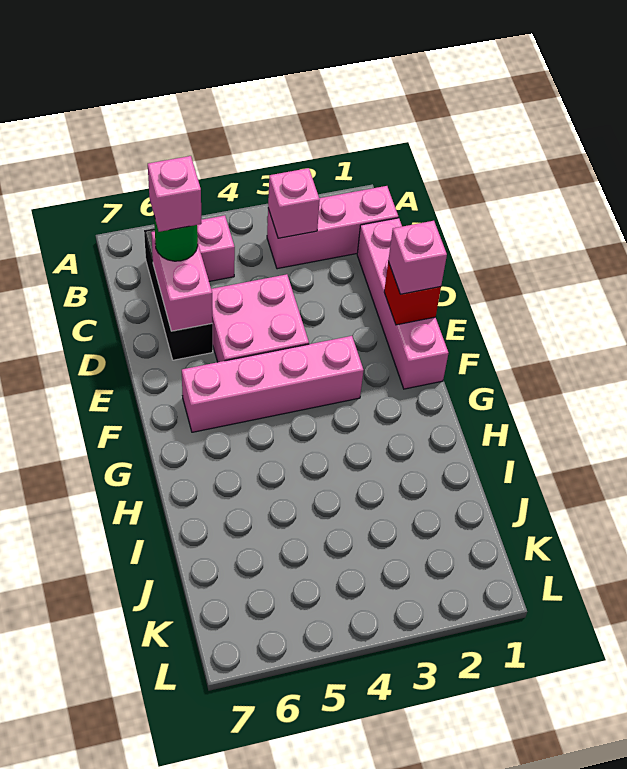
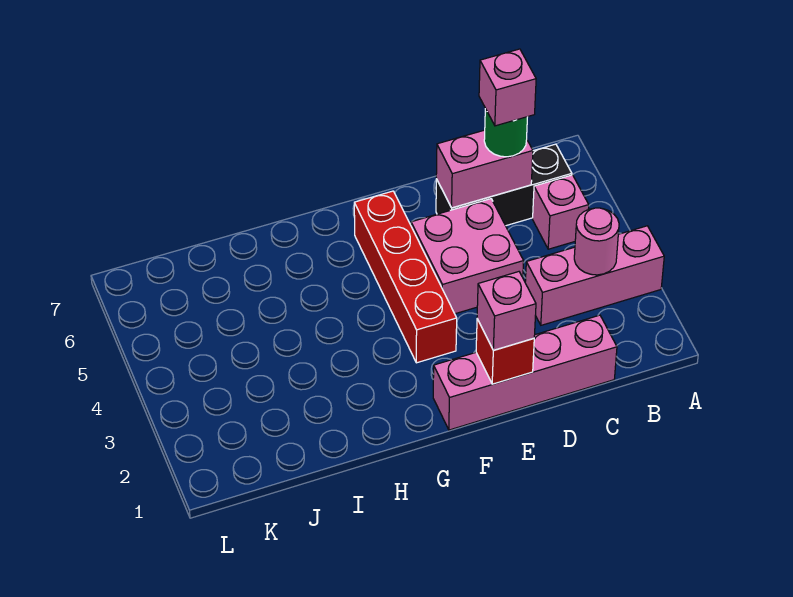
pink brick B1:B3 level 1 -> pink brick A3:C3 level 1
pink brick B3 level 2 -> pink round brick B3 level 2
pink brick F3:F6 level 1 -> red brick F3:F6 level 1

